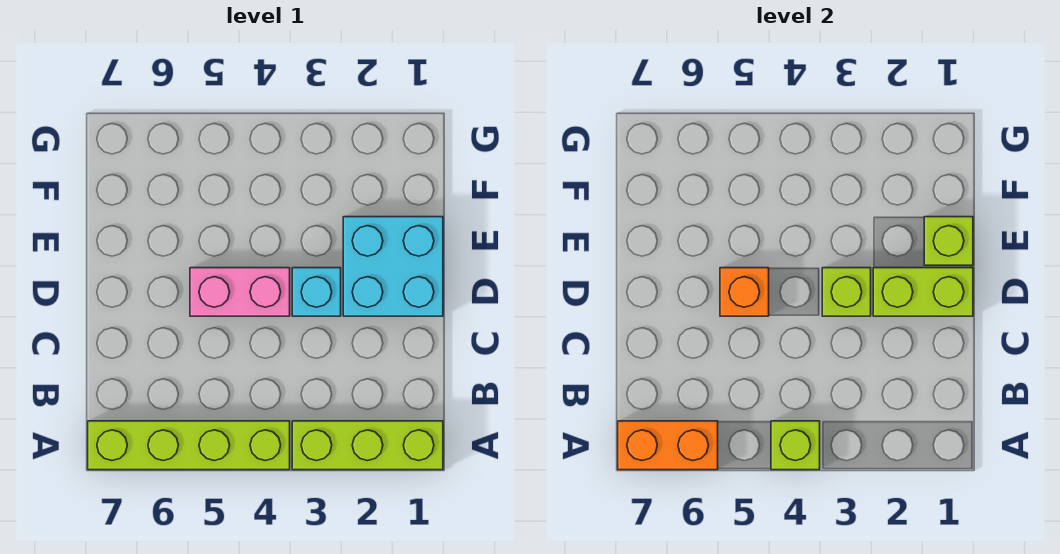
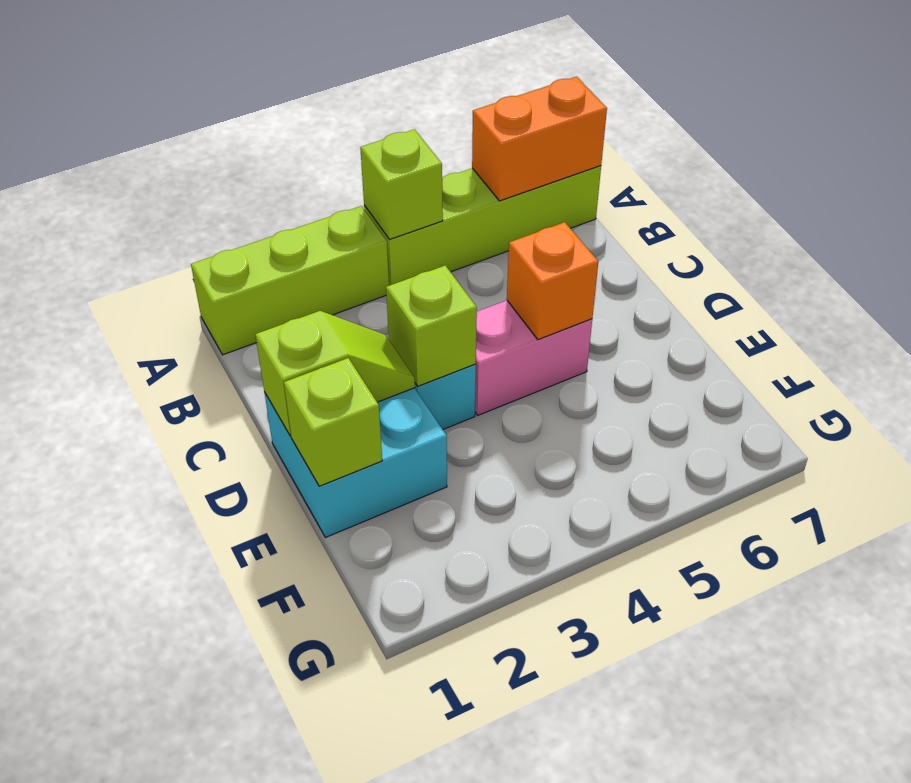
lime brick D1:D2 level 2 -> lime slope D1:D2 level 2 top 1

